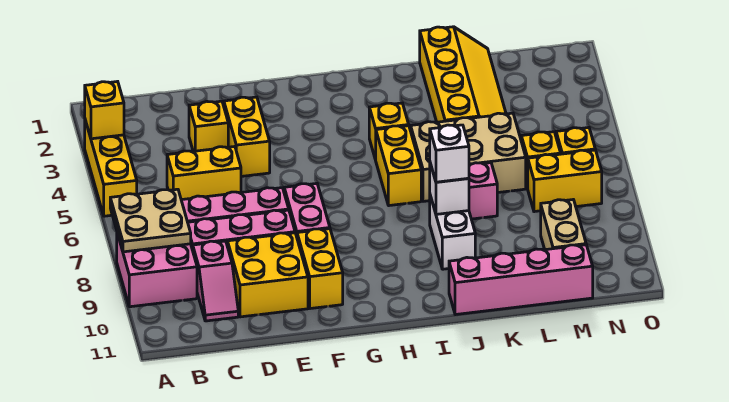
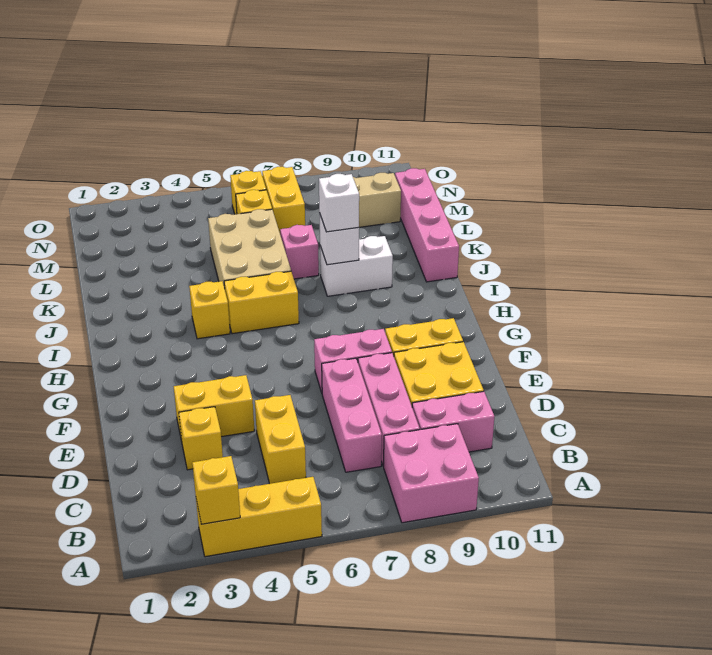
tan plate A7:B8 level 2 -> none
pink slope C9:C10 level 1 top 9 -> pink brick C9:C10 level 1
yellow slope K1:L4 level 1 top K -> none

